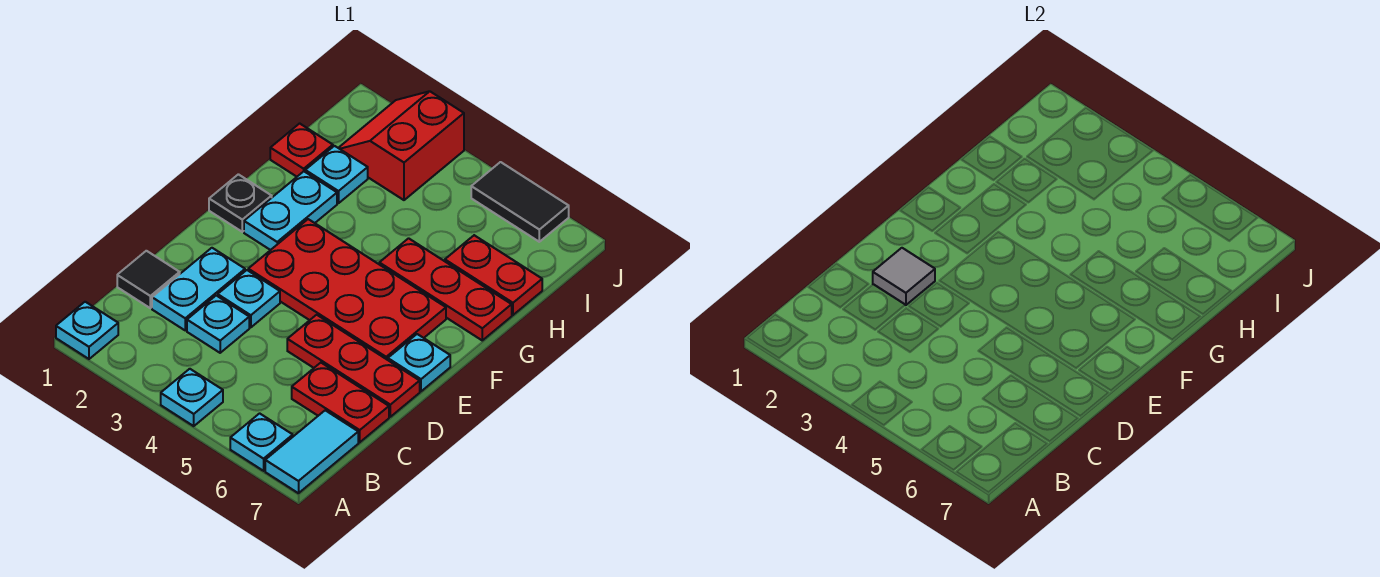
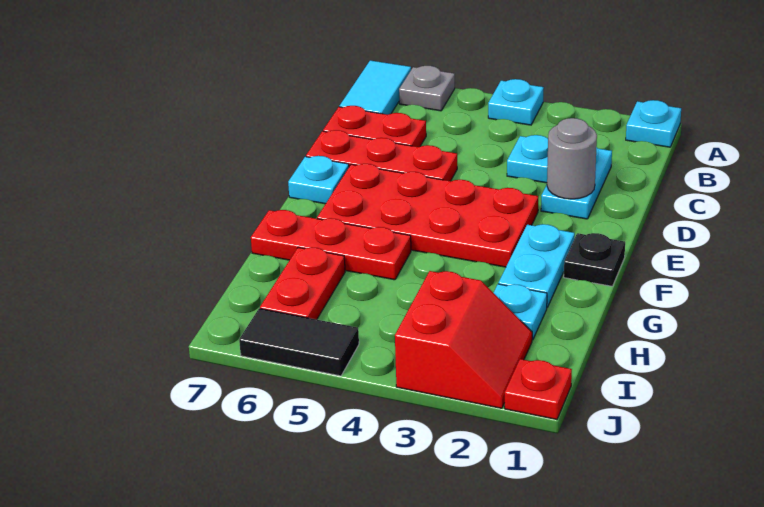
cyan plate A6 level 1 -> grey plate A6 level 1
black tile C1 level 1 -> none
grey tile D2 level 2 -> grey round brick D2 level 2
cyan plate D3 level 1 -> none
red plate H1 level 1 -> red plate J1 level 1
red plate H6:H7 level 1 -> red plate H6:I6 level 1

